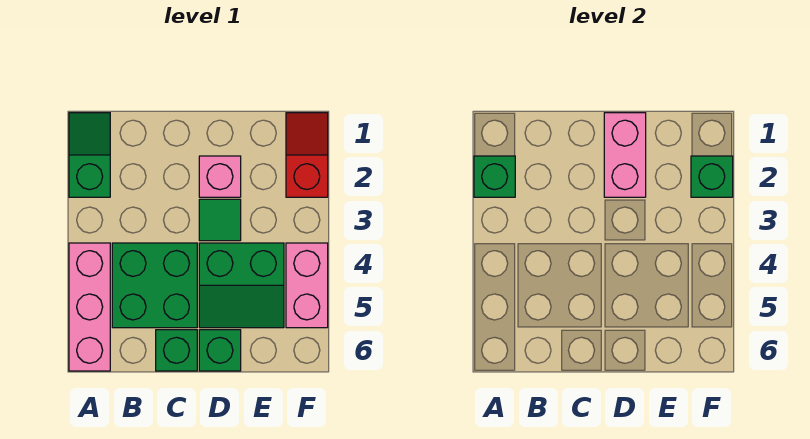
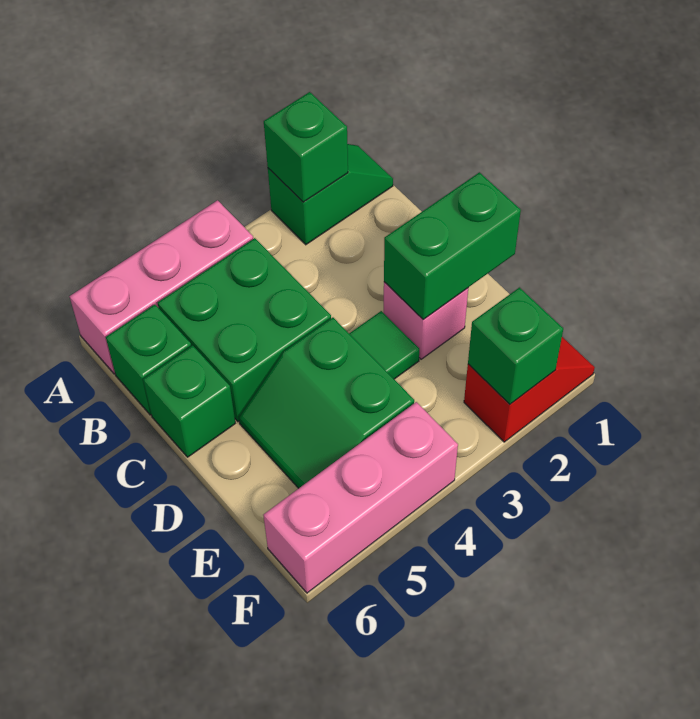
pink brick D1:D2 level 2 -> green brick D1:D2 level 2
green brick D6 level 1 -> green brick B6 level 1
pink brick F4:F5 level 1 -> pink brick F4:F6 level 1

